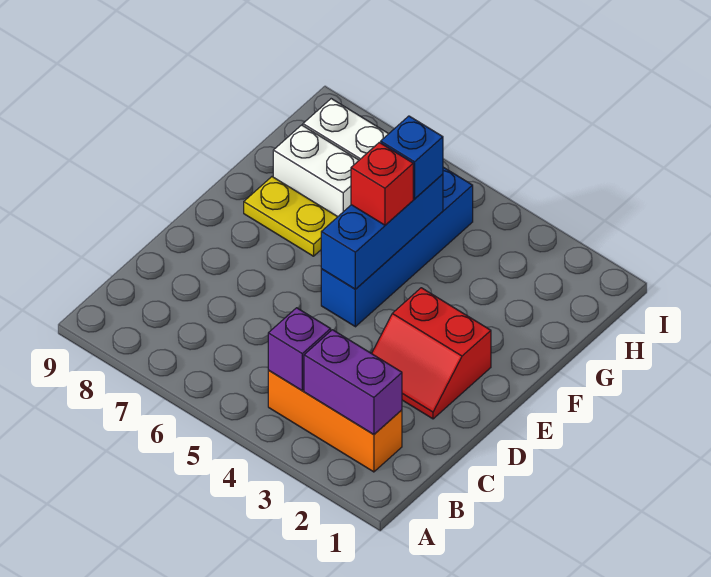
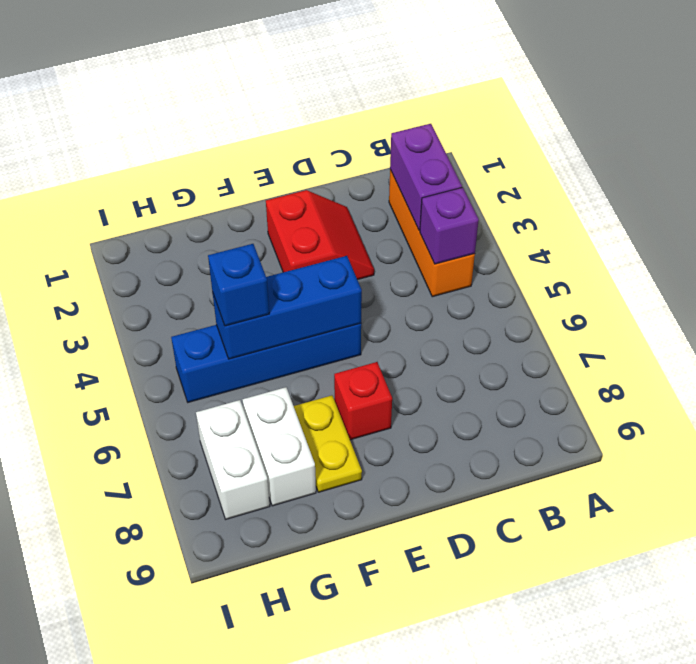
red brick F5 level 3 -> red brick E7 level 1

